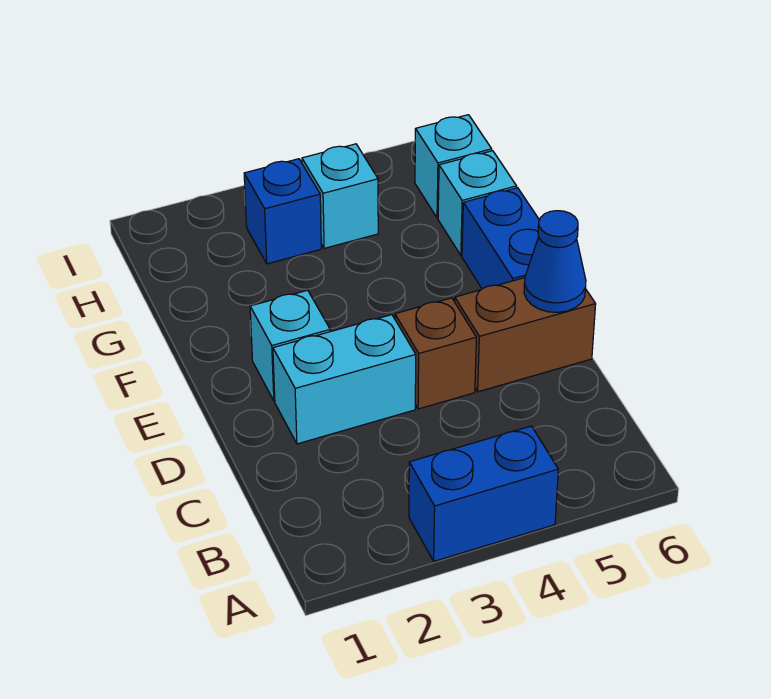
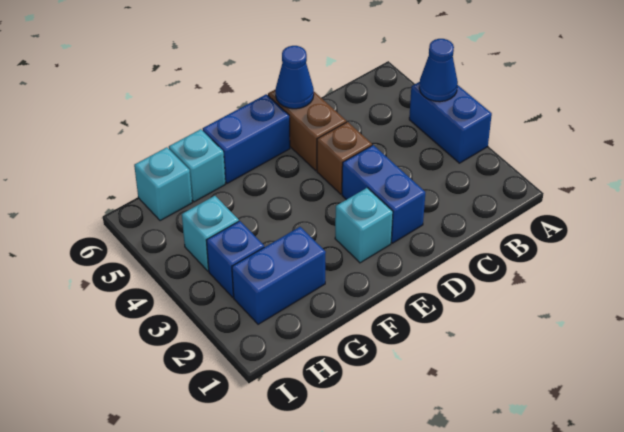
none -> blue cone A4 level 2
cyan brick D2:D3 level 1 -> blue brick D2:D3 level 1
none -> blue brick G2:H2 level 1

